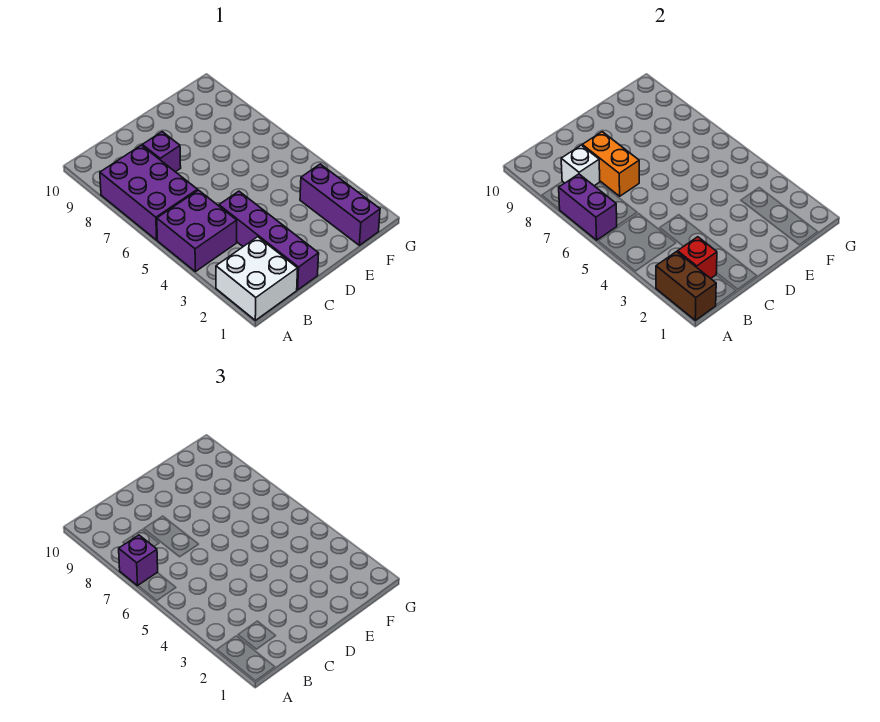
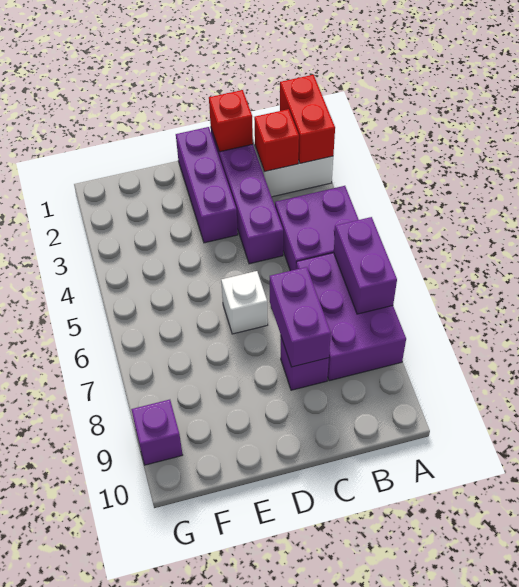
brown brick A1:A2 level 2 -> red brick A1:A2 level 2
purple brick A7 level 3 -> purple brick G9 level 1
white brick B8 level 2 -> white brick D6 level 1
none -> red brick C1 level 2
orange brick C7:C8 level 2 -> purple brick C7:C8 level 2
purple brick F1:F3 level 1 -> purple brick D1:D3 level 1

